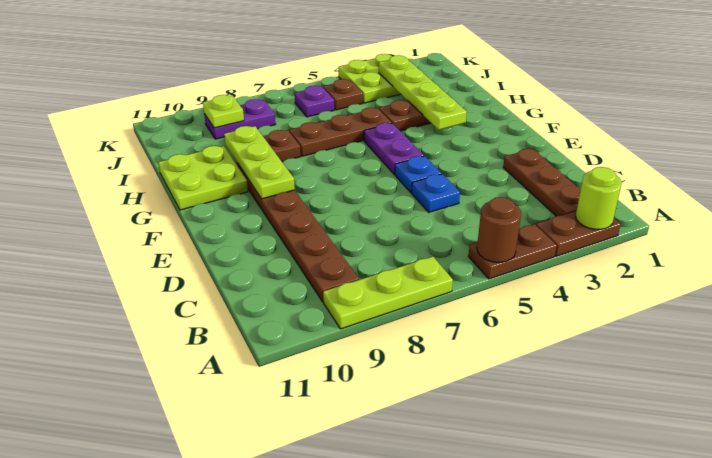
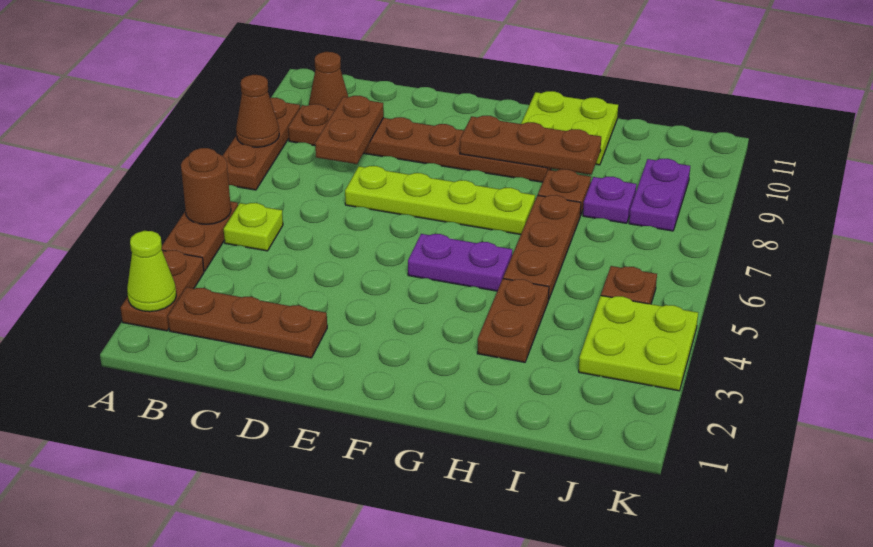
lime round brick A2 level 2 -> lime cone A2 level 2
lime plate A7:A9 level 1 -> brown plate A7:A9 level 1
none -> brown cone A8 level 2
none -> brown cone B10 level 1
none -> brown plate C8:C9 level 2
blue plate D5 level 1 -> none
blue plate E5 level 1 -> none
lime plate F9:H9 level 2 -> brown plate F9:H9 level 2
lime plate G3:J3 level 2 -> lime plate D7:G7 level 1
purple plate J6 level 1 -> purple plate I8 level 1
lime plate J9 level 2 -> lime plate B5 level 1

